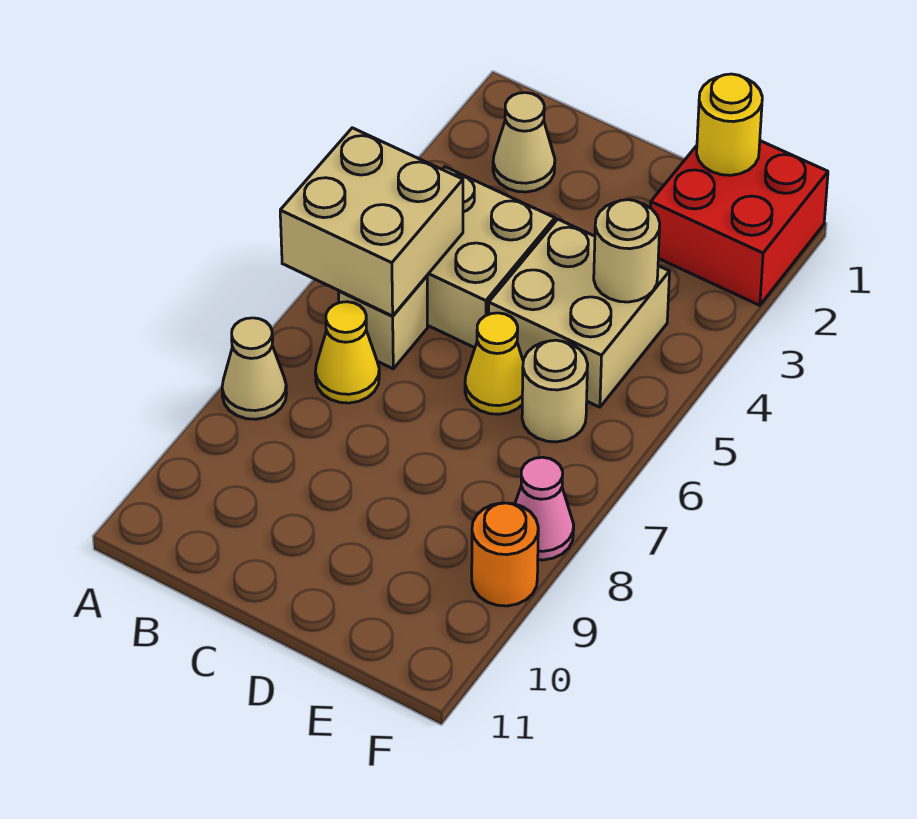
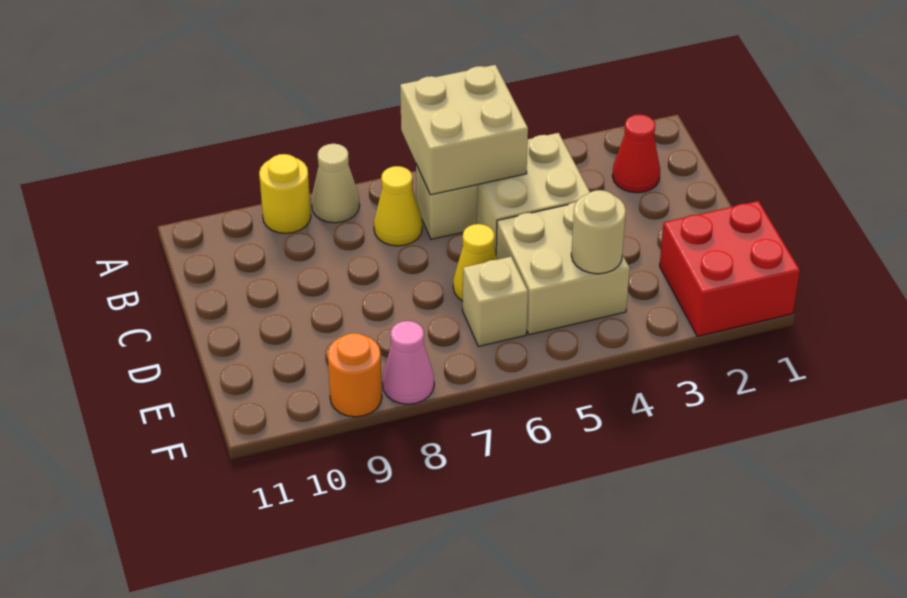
tan cone B2 level 1 -> red cone B2 level 1
yellow round brick E1 level 2 -> yellow round brick A9 level 1
tan round brick E6 level 1 -> tan brick E6 level 1

